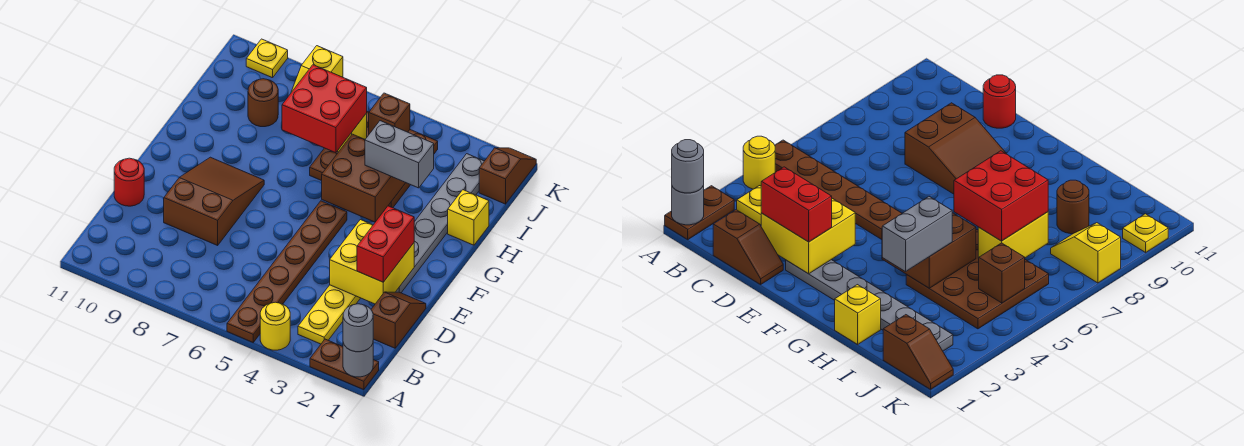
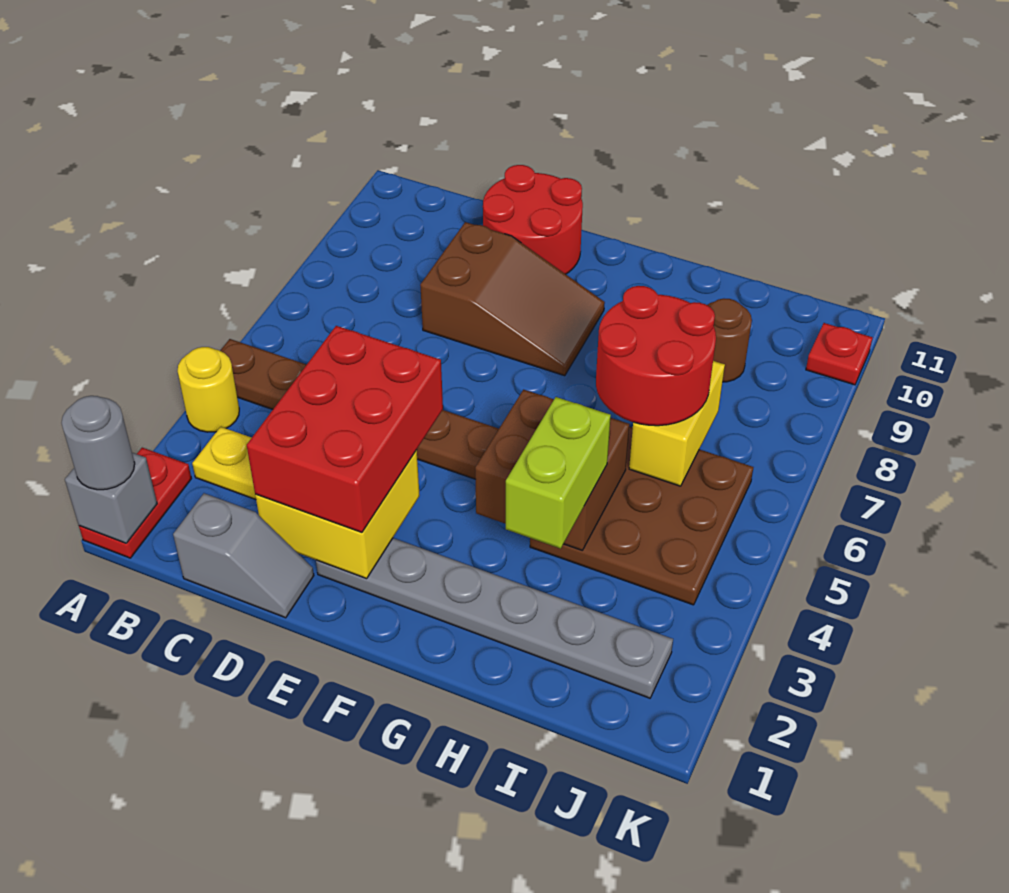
brown plate A1:A2 level 1 -> red plate A1:A2 level 1
grey round brick A1 level 2 -> grey brick A1 level 2
brown slope C1:D1 level 1 top C -> grey slope C1:D1 level 1 top C
red brick D2:E2 level 3 -> red brick D2:E4 level 3
red round brick D11 level 1 -> red round brick D10:E11 level 1
yellow brick H1 level 1 -> none
grey brick H3:H4 level 3 -> lime brick H3:H4 level 3
red brick H6:I7 level 3 -> red round brick H6:I7 level 3
brown slope J1:K1 level 1 top J -> none
brown brick J5 level 2 -> none
yellow slope J8:K8 level 1 top K -> none
yellow plate K10 level 1 -> red plate K10 level 1

